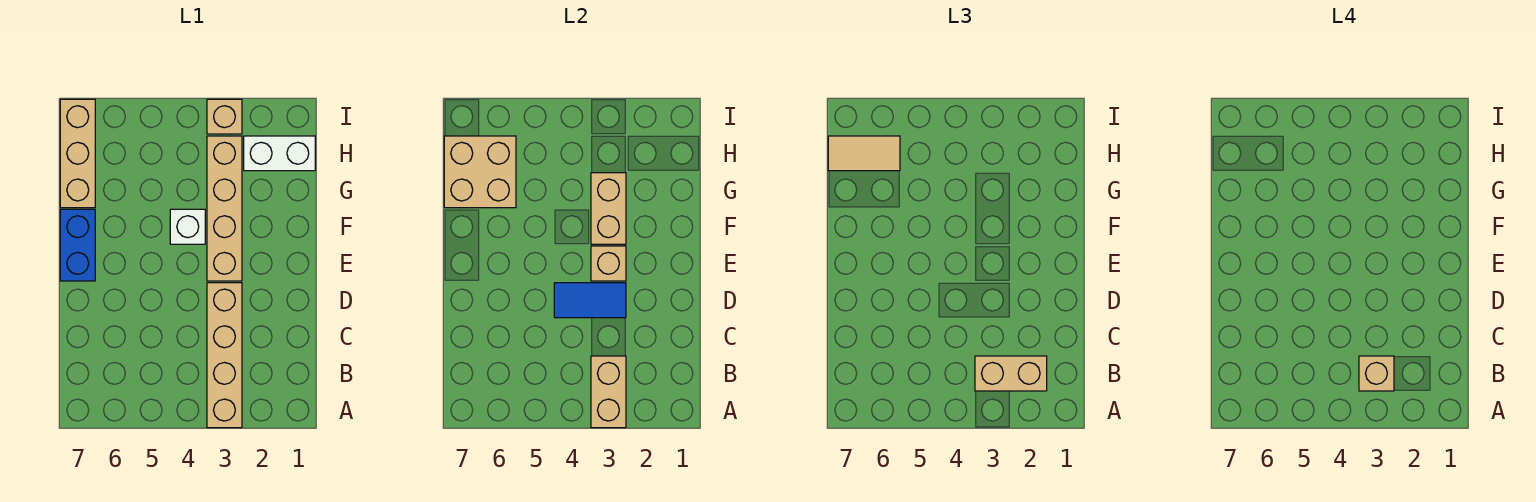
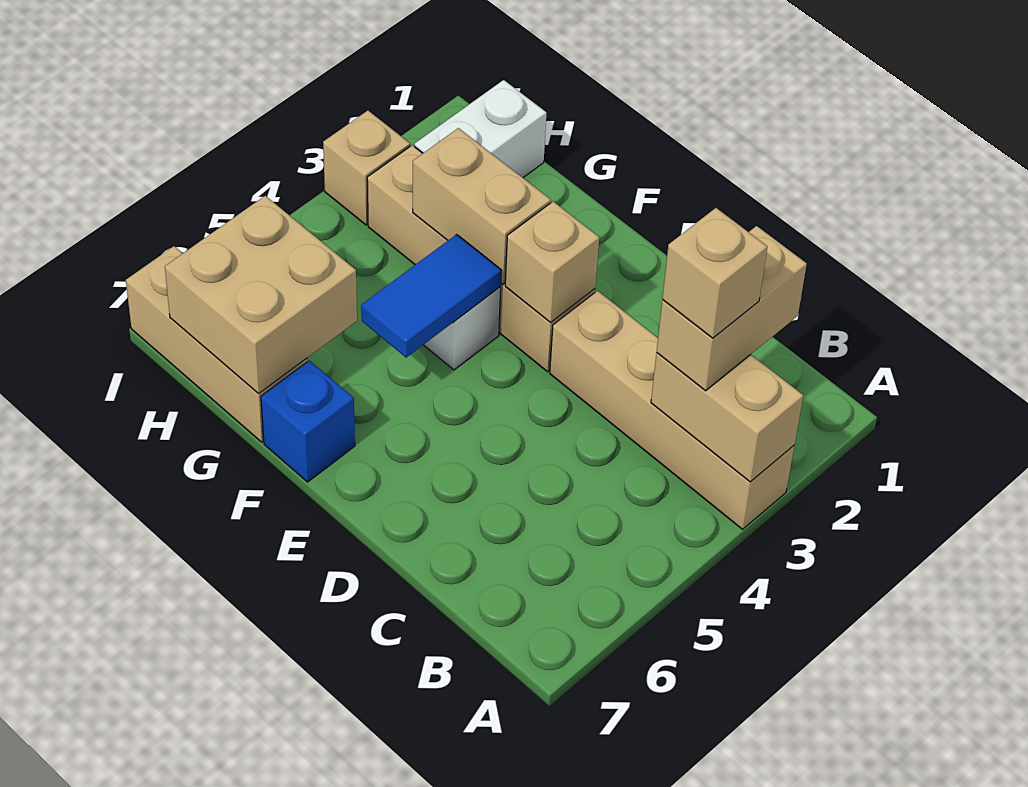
blue tile D3:D4 level 2 -> blue tile F4:F5 level 2
blue brick E7:F7 level 1 -> blue brick F7 level 1
tan tile H6:H7 level 3 -> none

